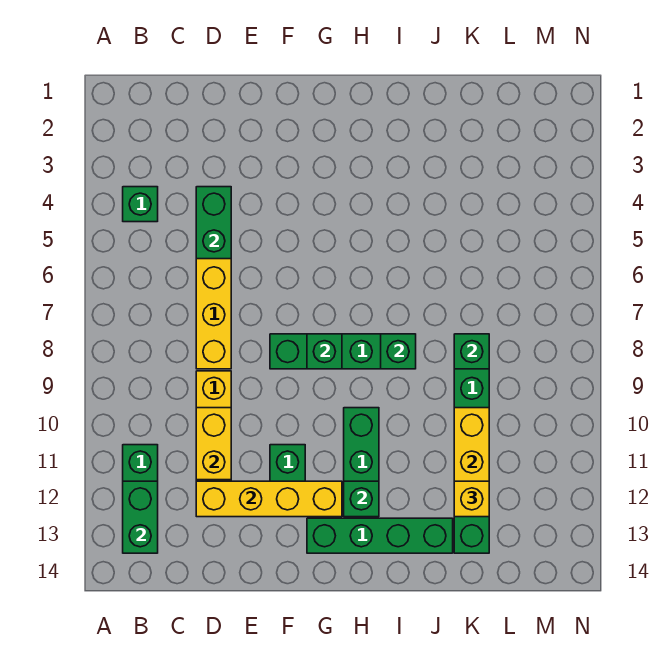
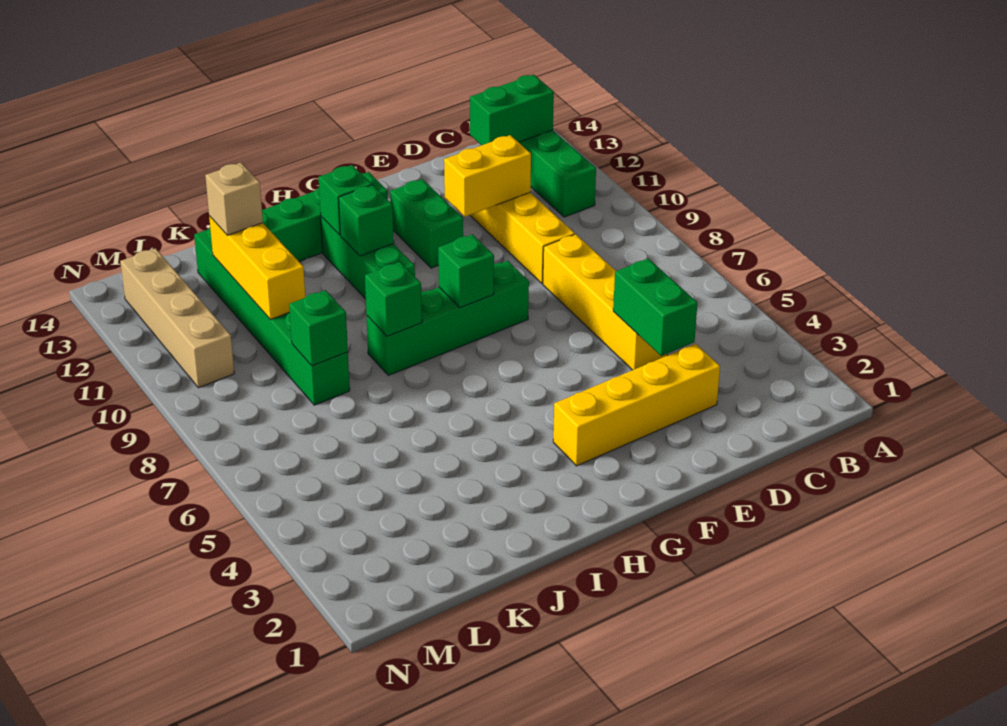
green brick B4 level 1 -> green brick H11 level 2
green brick B12:B13 level 2 -> green brick B13:C13 level 2
yellow brick D10:D11 level 2 -> yellow brick D11:E11 level 2
yellow brick D12:G12 level 2 -> yellow brick D3:G3 level 1
yellow brick K12 level 3 -> tan brick K12 level 3
none -> tan brick M10:M13 level 1

